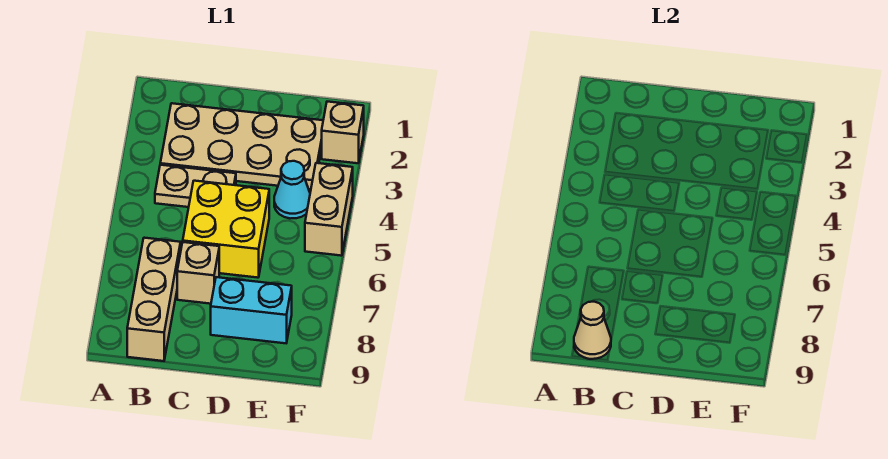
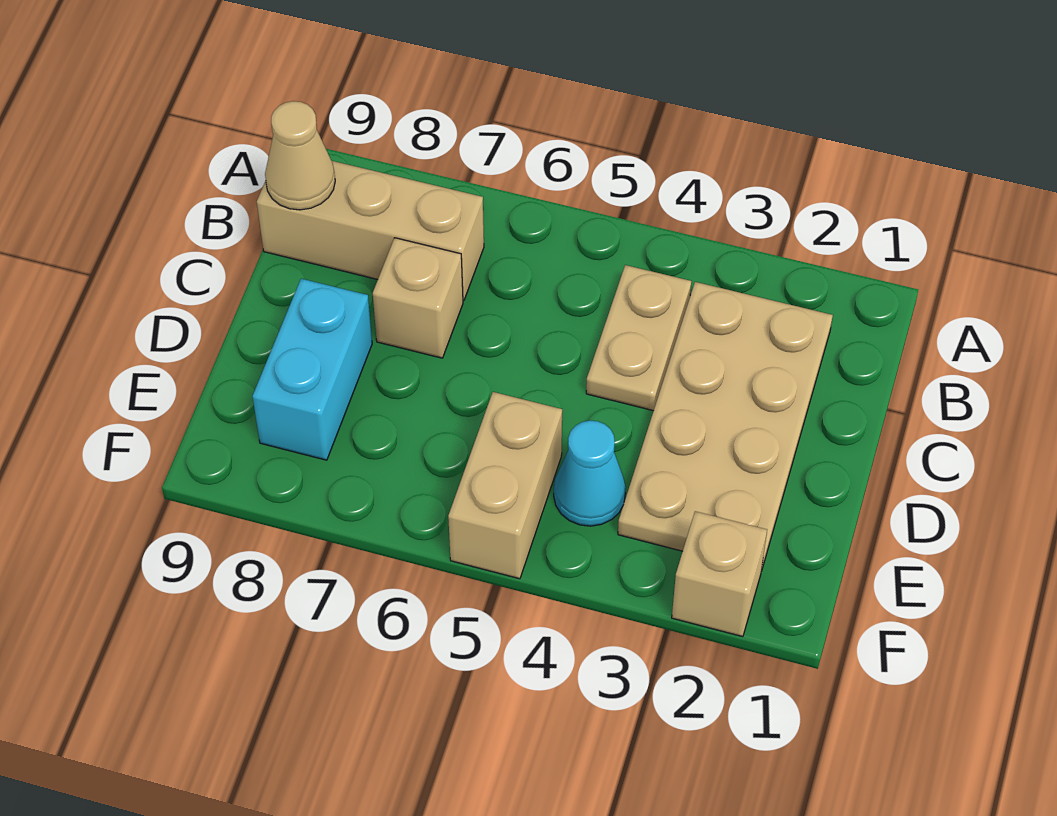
yellow brick C5:D6 level 1 -> none
tan brick F4:F5 level 1 -> tan brick E5:F5 level 1

